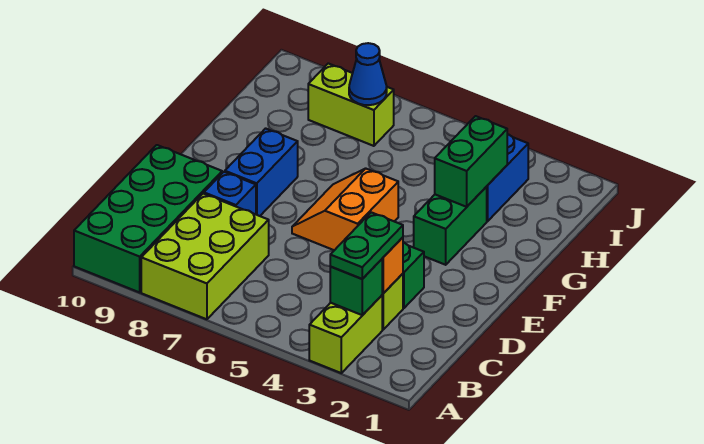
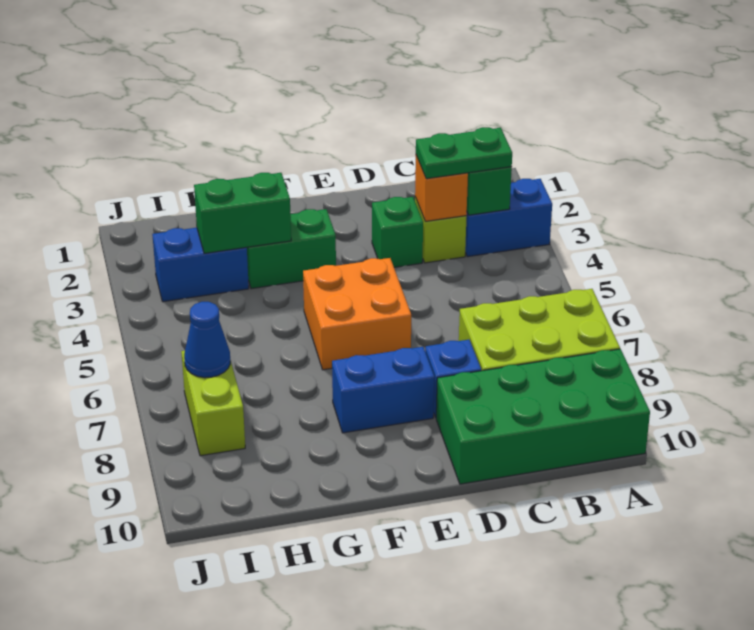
lime brick A3:B3 level 1 -> blue brick A3:B3 level 1
orange slope E5:F6 level 1 top 5 -> orange brick E5:F6 level 1

